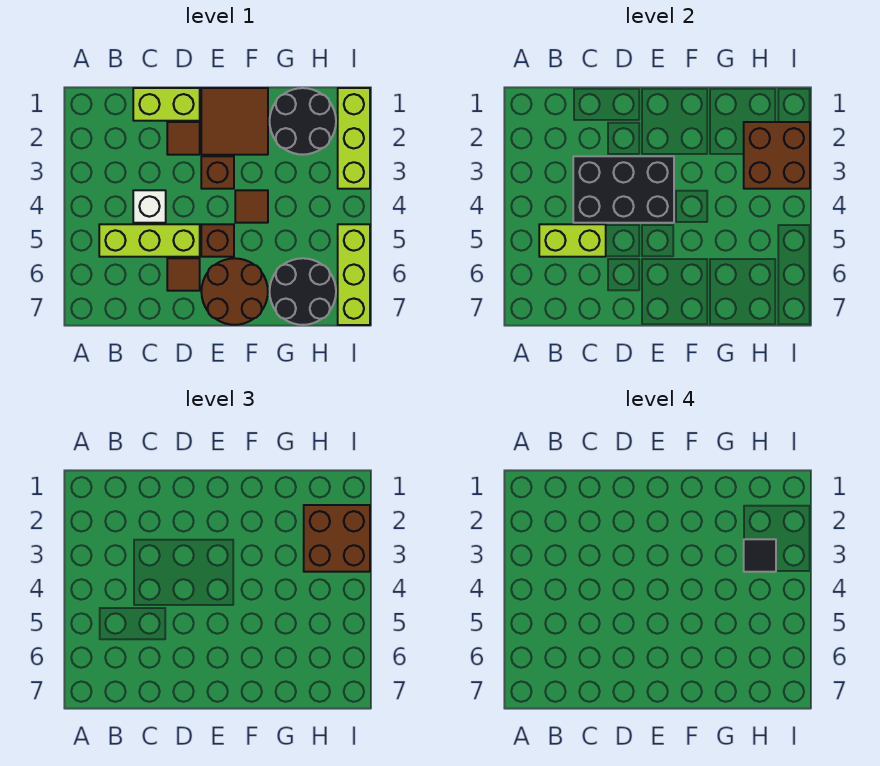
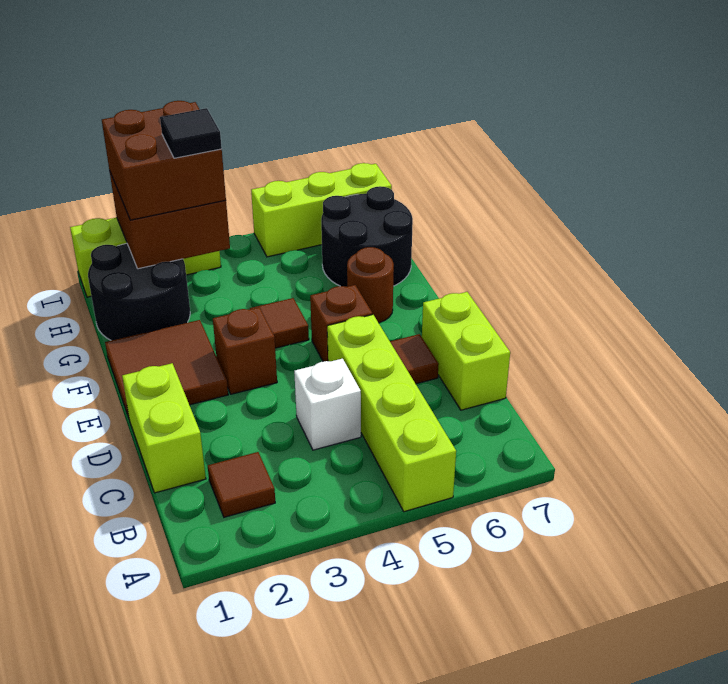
lime brick B5:D5 level 1 -> lime brick A5:D5 level 1
lime brick B5:C5 level 2 -> lime brick C7:D7 level 1
black brick C3:E4 level 2 -> none
brown tile D2 level 1 -> brown tile B2 level 1
brown round brick E6:F7 level 1 -> brown round brick F6 level 1

